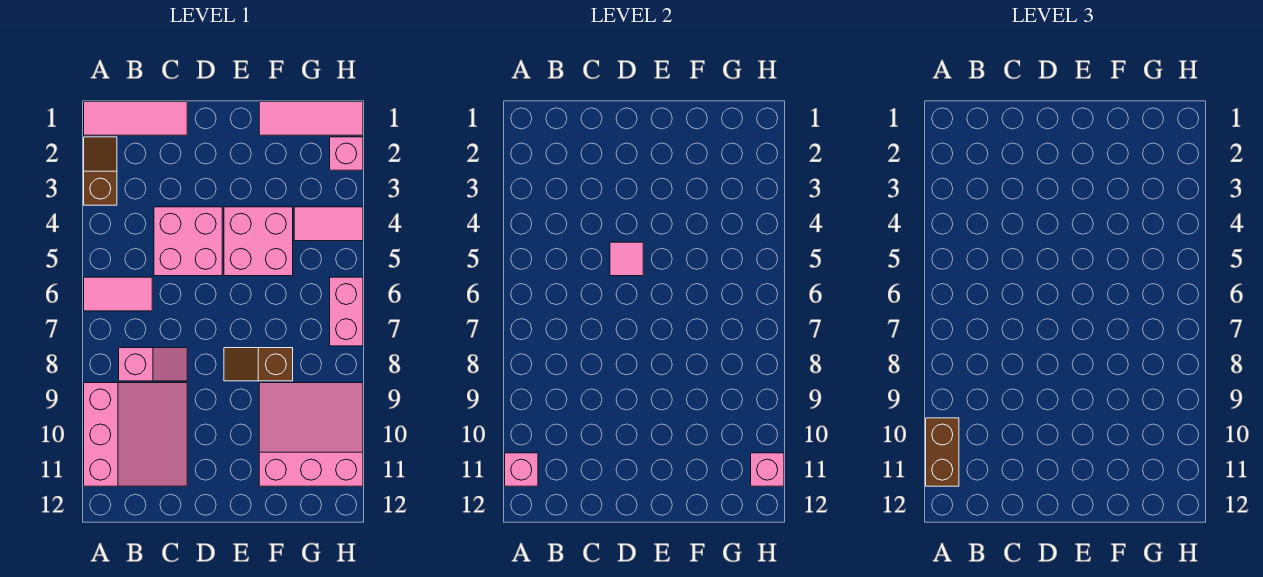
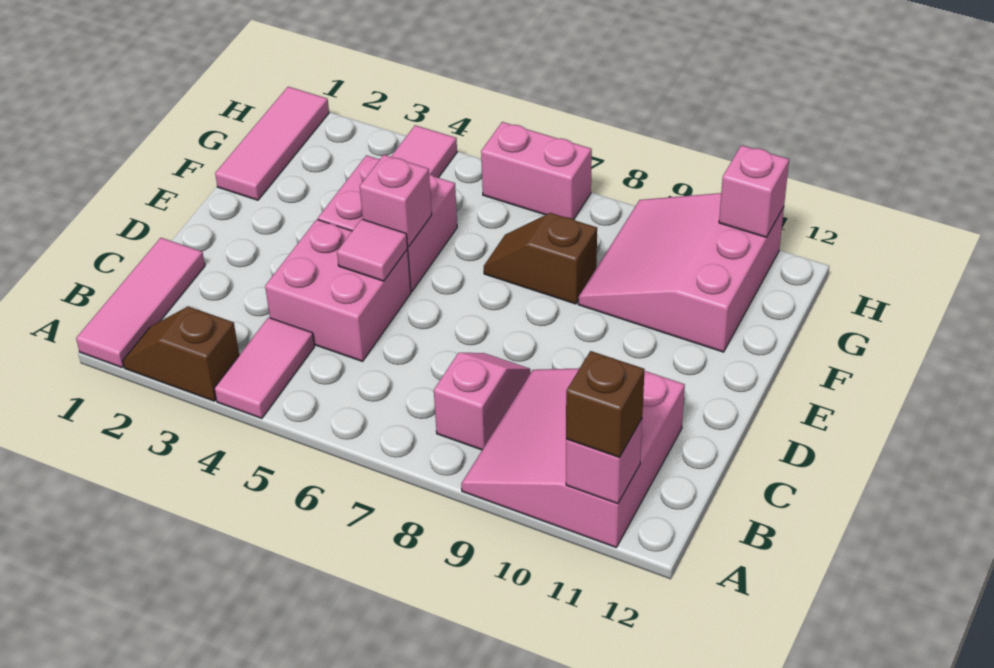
pink tile A6:B6 level 1 -> pink tile A4:B4 level 1
pink slope A9:C11 level 1 top A -> pink slope A9:C11 level 1 top 11
brown brick A10:A11 level 3 -> brown brick A11 level 3
brown slope E8:F8 level 1 top F -> brown slope F7:F8 level 1 top 8
pink brick H2 level 1 -> pink brick E5 level 2

